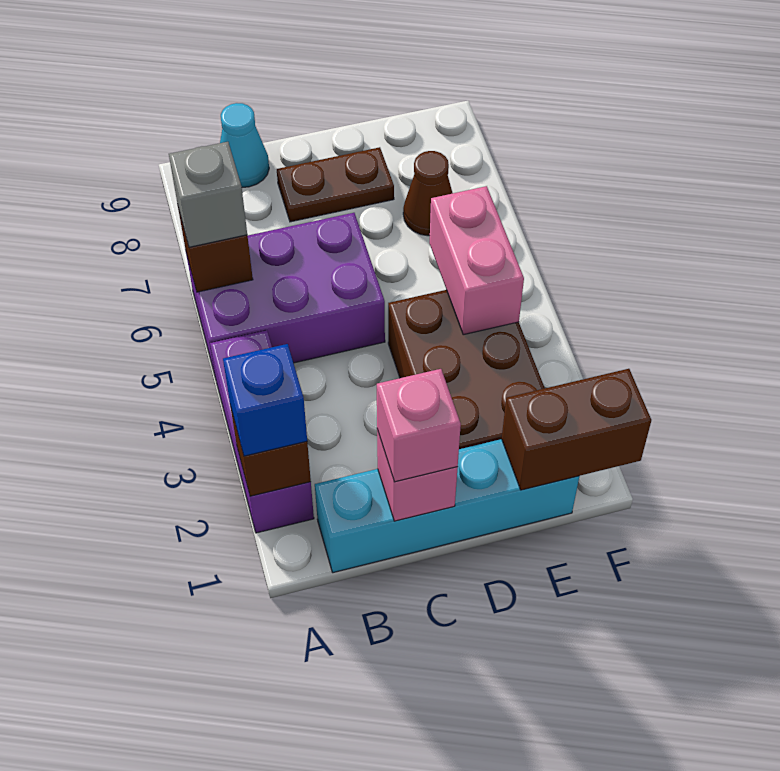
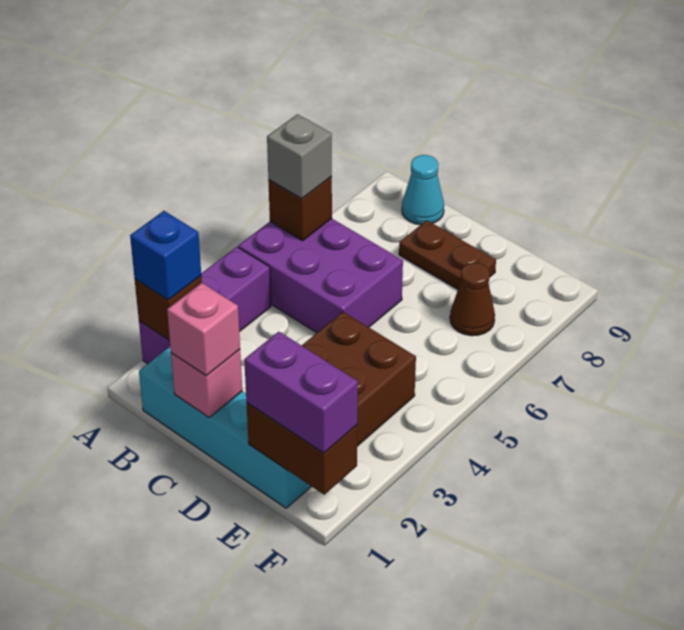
none -> purple brick E1:F1 level 3
pink brick E4:E5 level 2 -> none

